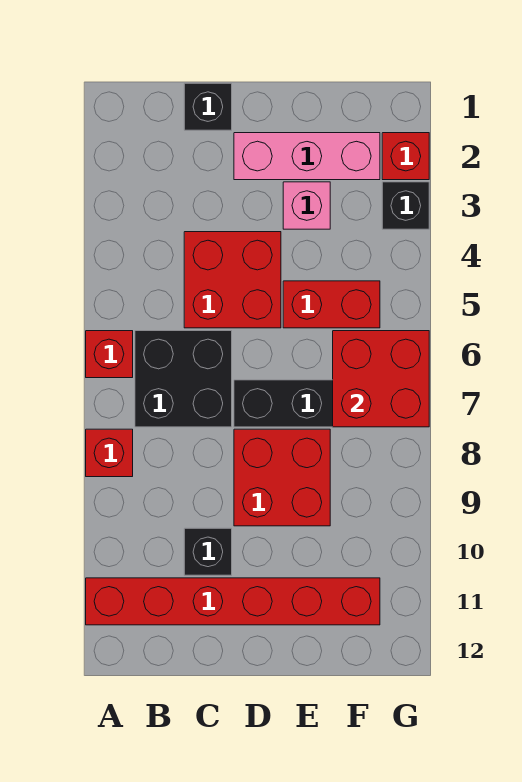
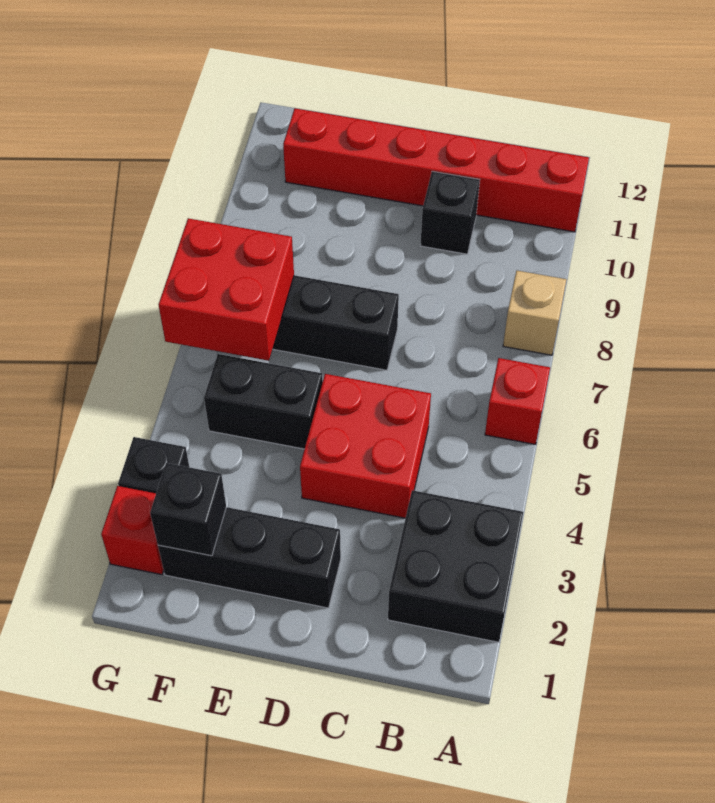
red brick A8 level 1 -> tan brick A8 level 1
black brick B6:C7 level 1 -> black brick A2:B3 level 1
black brick C1 level 1 -> black brick F2 level 2
pink brick D2:F2 level 1 -> black brick D2:F2 level 1
red brick D8:E9 level 1 -> none
pink brick E3 level 1 -> none
red brick E5:F5 level 1 -> black brick E5:F5 level 1

